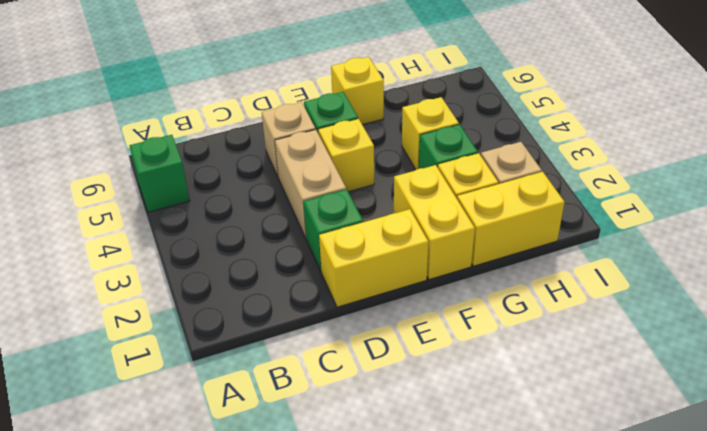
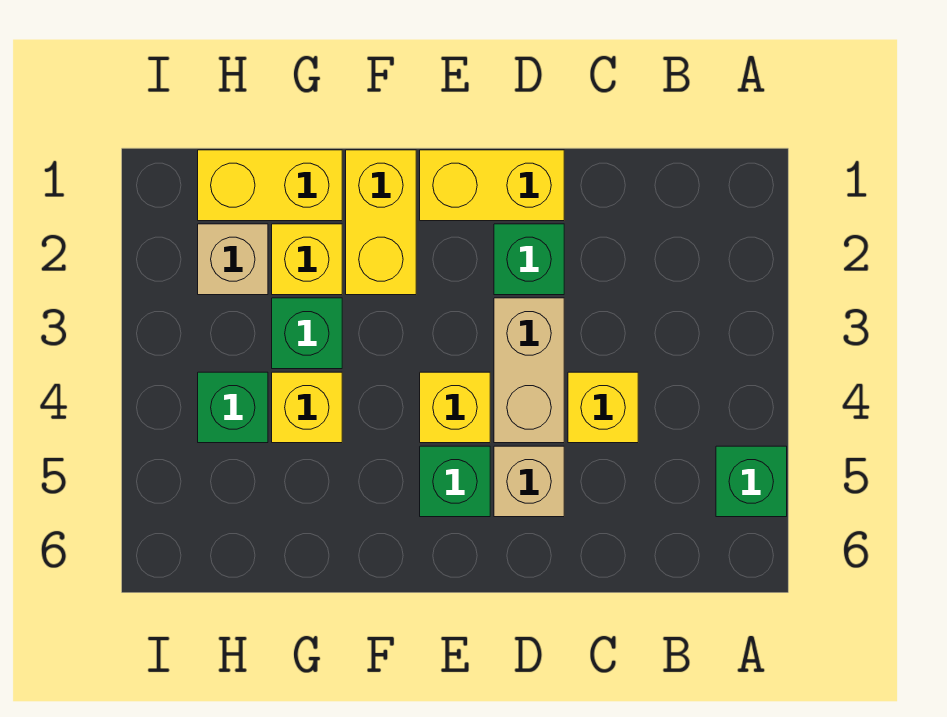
yellow brick F6 level 1 -> yellow brick C4 level 1
none -> green brick H4 level 1

